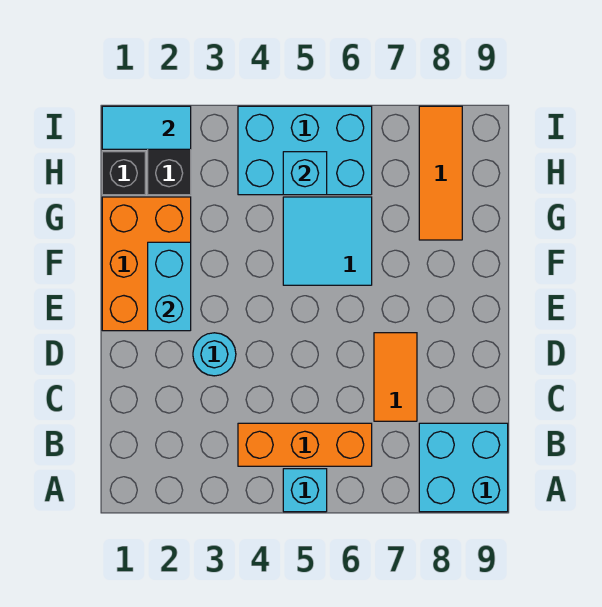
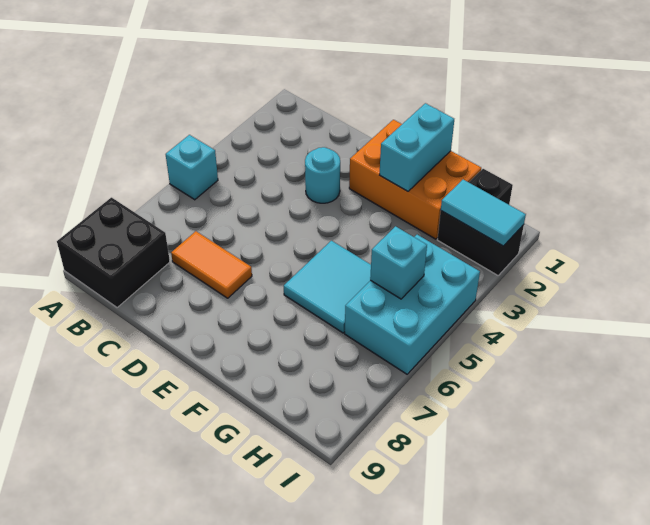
cyan brick A8:B9 level 1 -> black brick A8:B9 level 1
orange brick B4:B6 level 1 -> none
cyan brick E2:F2 level 2 -> cyan brick F1:F2 level 2
orange tile G8:I8 level 1 -> none
cyan tile I1:I2 level 2 -> cyan tile H2:I2 level 2

